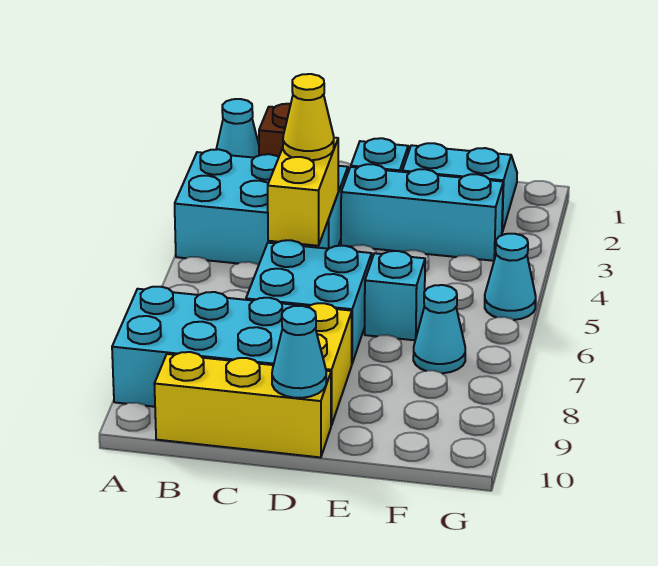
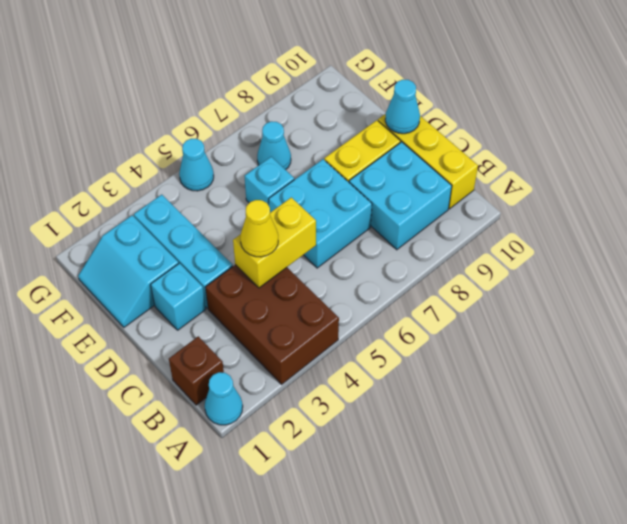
cyan brick A3:C4 level 1 -> brown brick A3:C4 level 1
cyan brick A8:C9 level 1 -> cyan brick B8:C9 level 1

